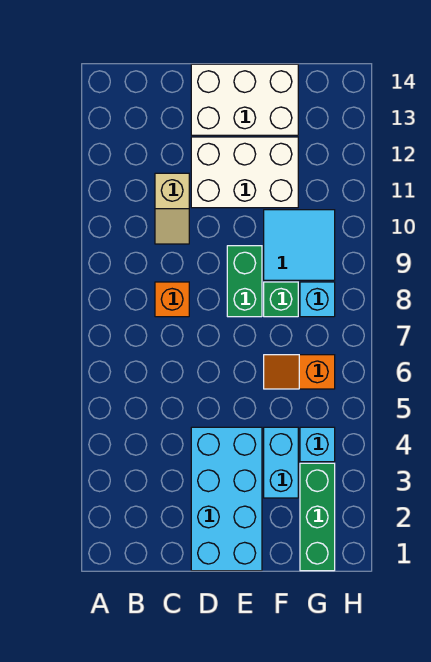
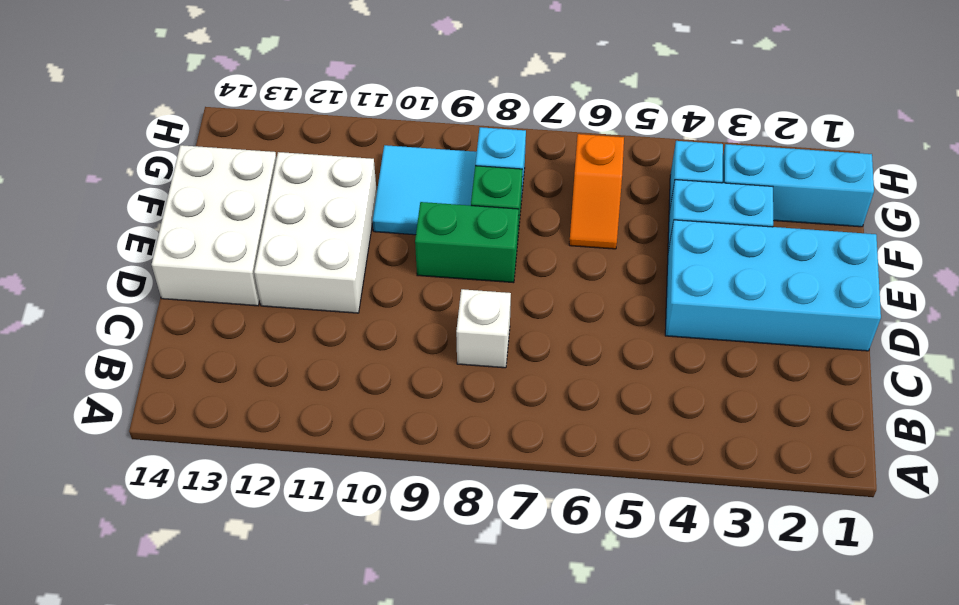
orange brick C8 level 1 -> white brick C8 level 1
tan slope C10:C11 level 1 top 11 -> none
green brick G1:G3 level 1 -> cyan brick G1:G3 level 1

